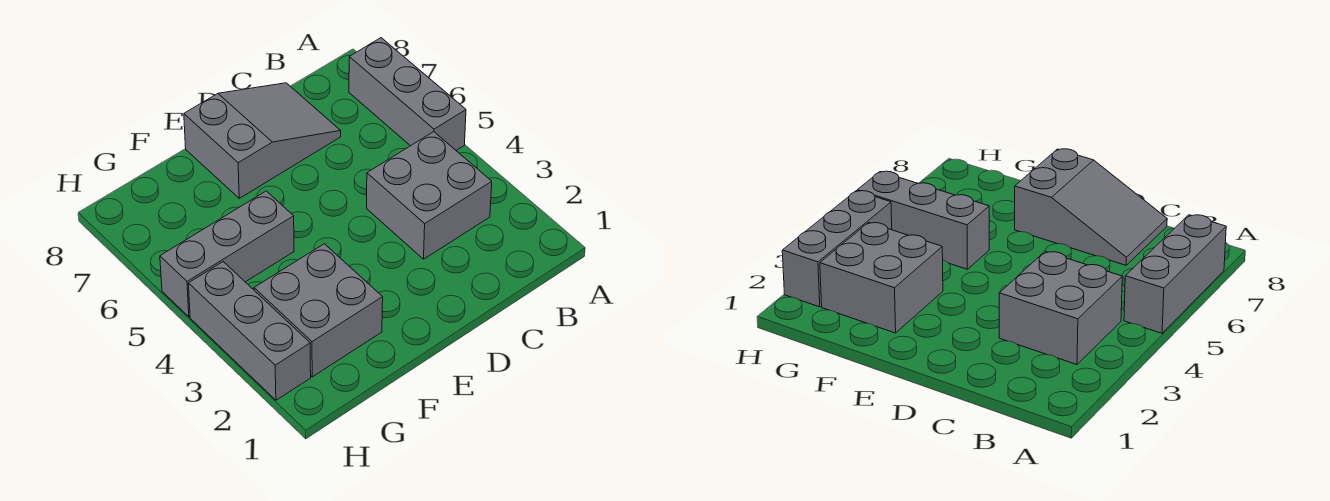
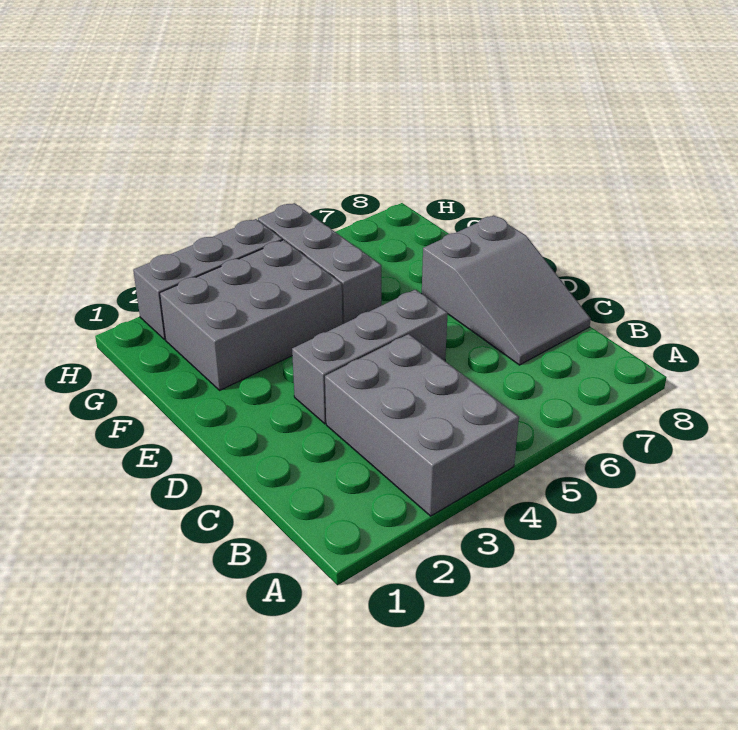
grey brick A5:A7 level 1 -> grey brick D3:D5 level 1
grey brick B3:C4 level 1 -> grey brick A3:C4 level 1
grey brick F2:G3 level 1 -> grey brick F2:G4 level 1

